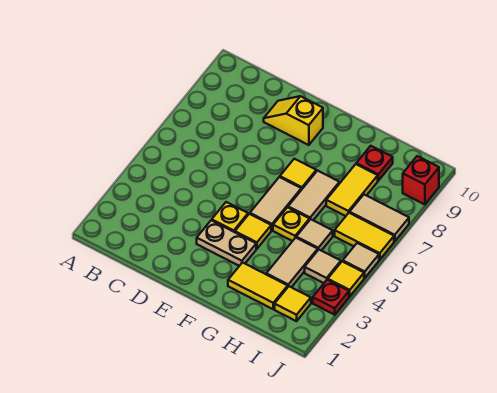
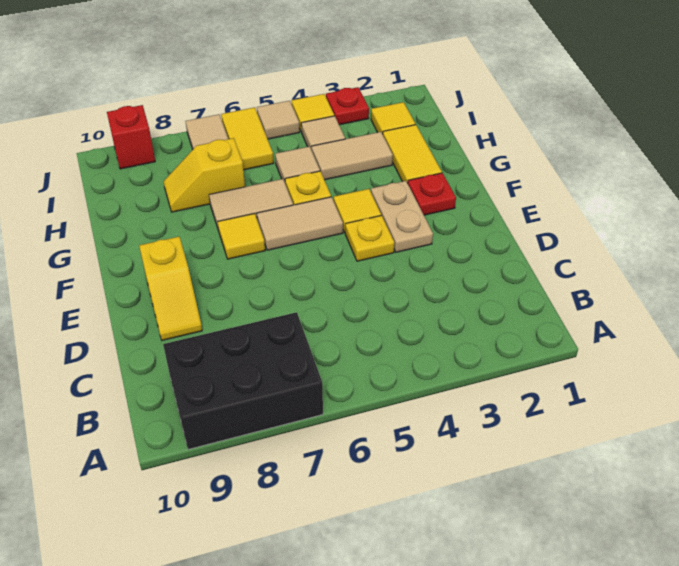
none -> black brick A7:B9 level 1
yellow tile H7:H8 level 1 -> yellow slope H7:H8 level 1 top 7
red plate H9 level 1 -> red plate F2 level 1

